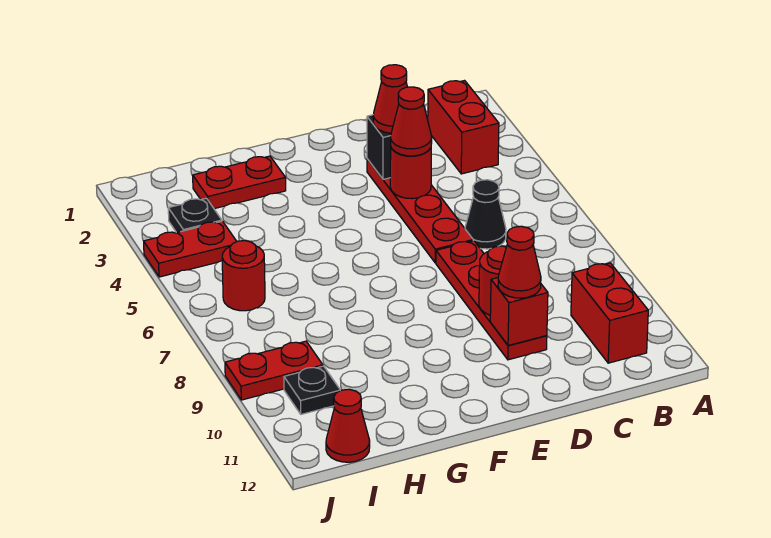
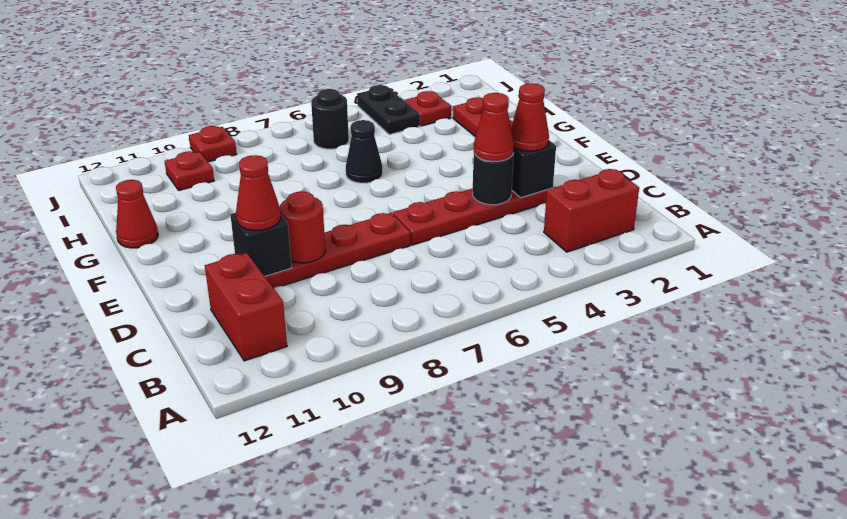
red brick B10:B11 level 1 -> red brick B11:C11 level 1
black cone C6 level 1 -> black cone G6 level 1
red round brick D4 level 2 -> black round brick D4 level 2
red brick D10 level 2 -> black brick D10 level 2
black plate I3 level 1 -> red plate I3 level 1
red plate I4:J4 level 1 -> black plate I4:J4 level 1
red round brick I6 level 1 -> black round brick I6 level 1
red plate I9:J9 level 1 -> red plate J9 level 1
black plate I10 level 1 -> red plate I10 level 1
red cone I12 level 1 -> red cone G12 level 1

